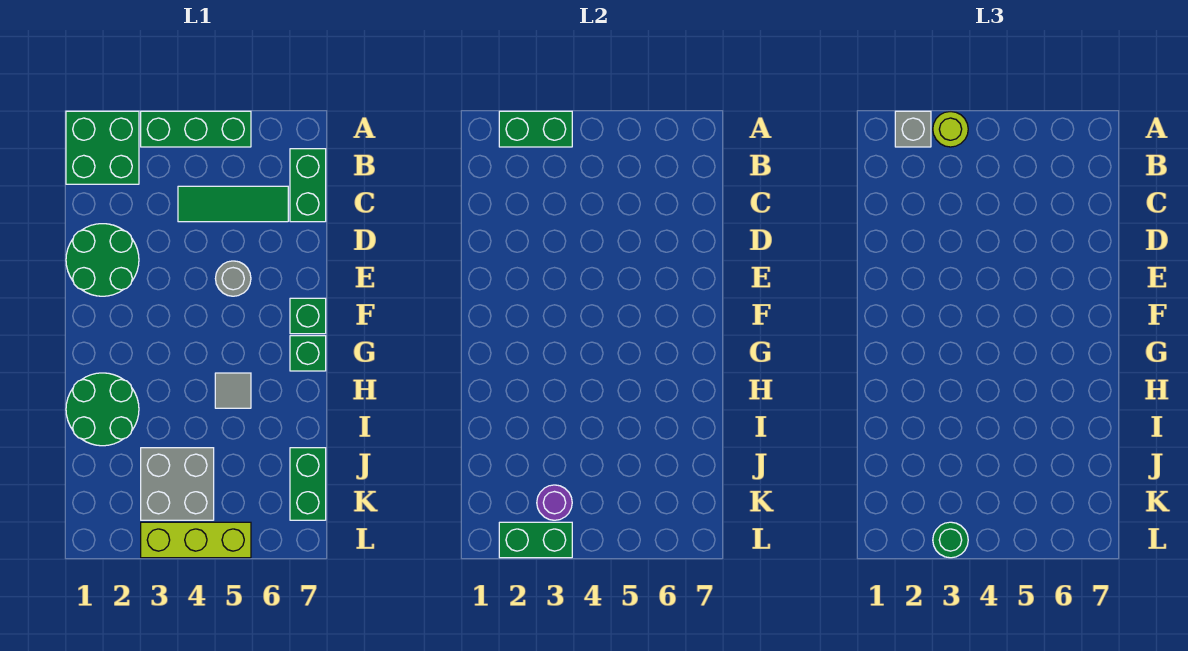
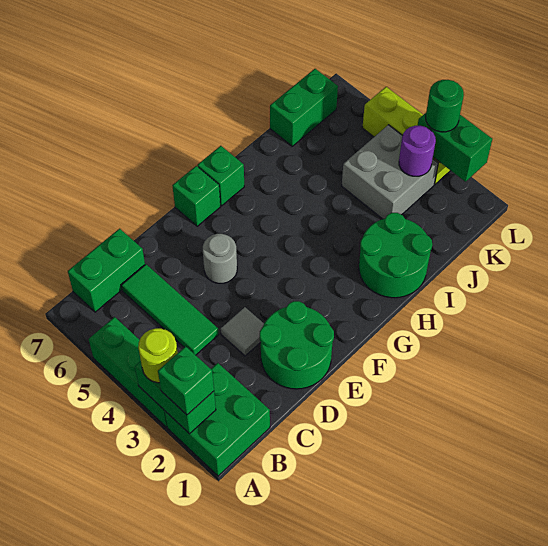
grey brick A2 level 3 -> green brick A2 level 3
grey tile H5 level 1 -> grey tile D3 level 1

